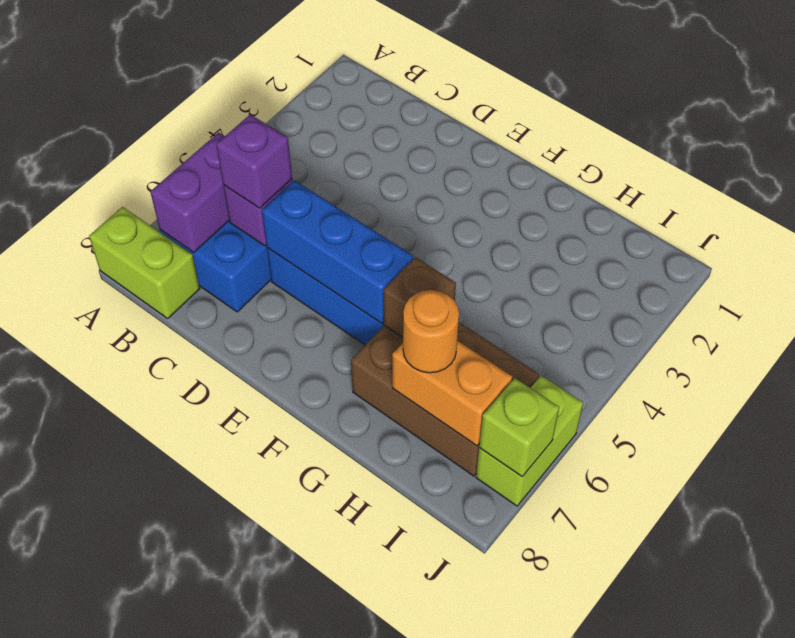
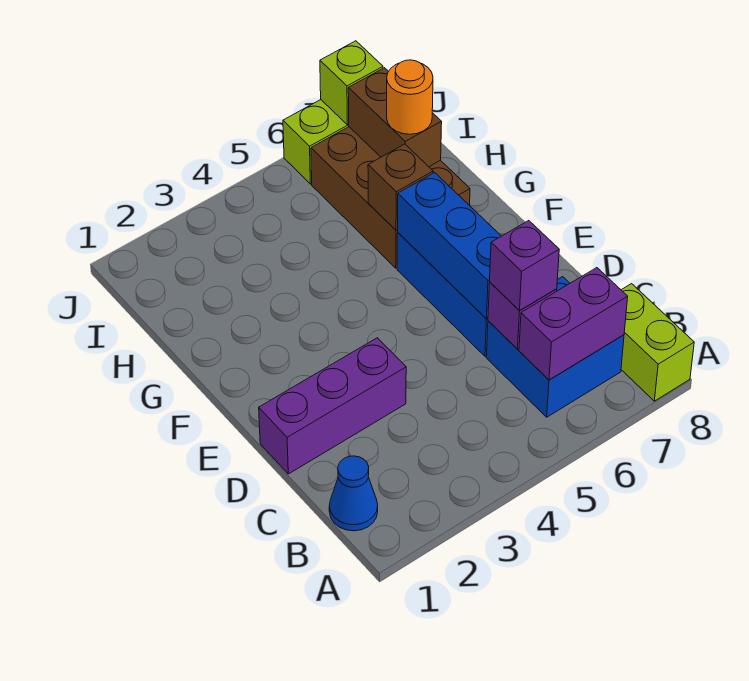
none -> blue cone B1 level 1
none -> purple brick D1:D3 level 1
orange brick H7:I7 level 2 -> brown brick H7:I7 level 2

